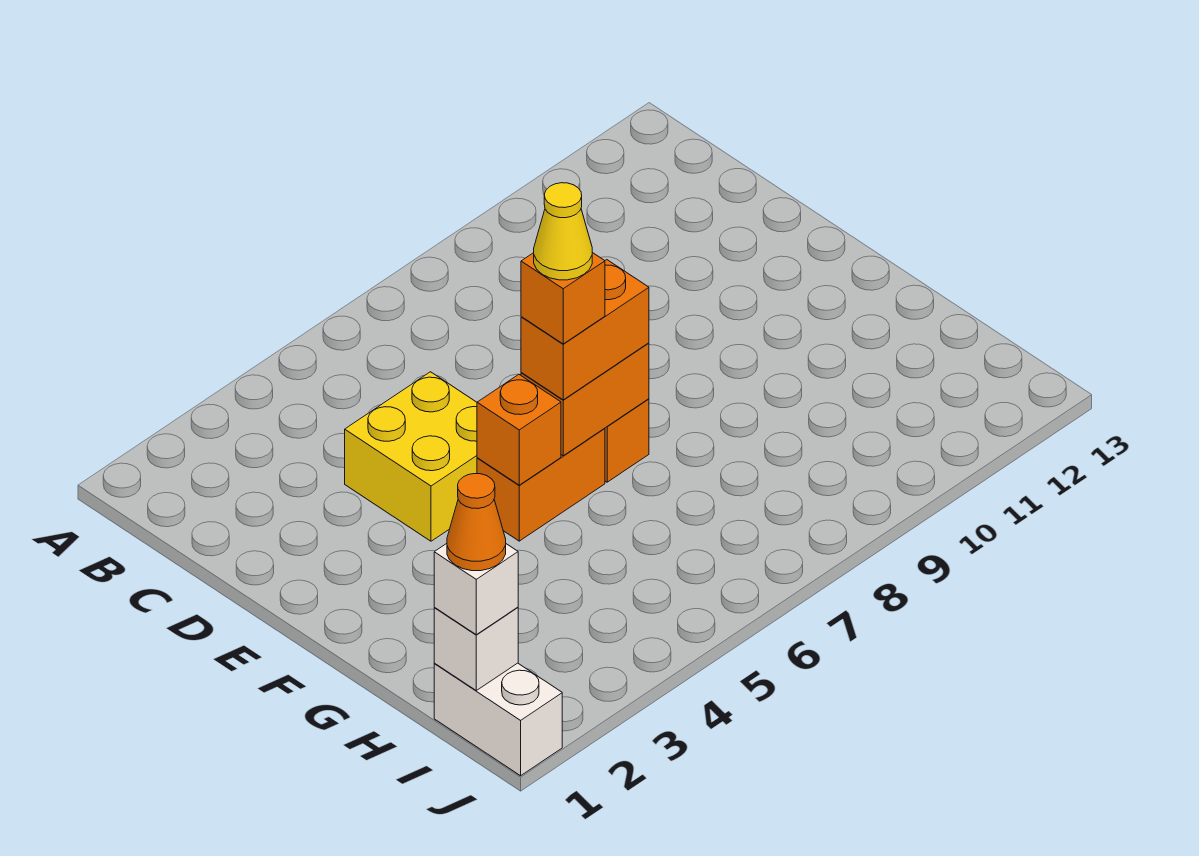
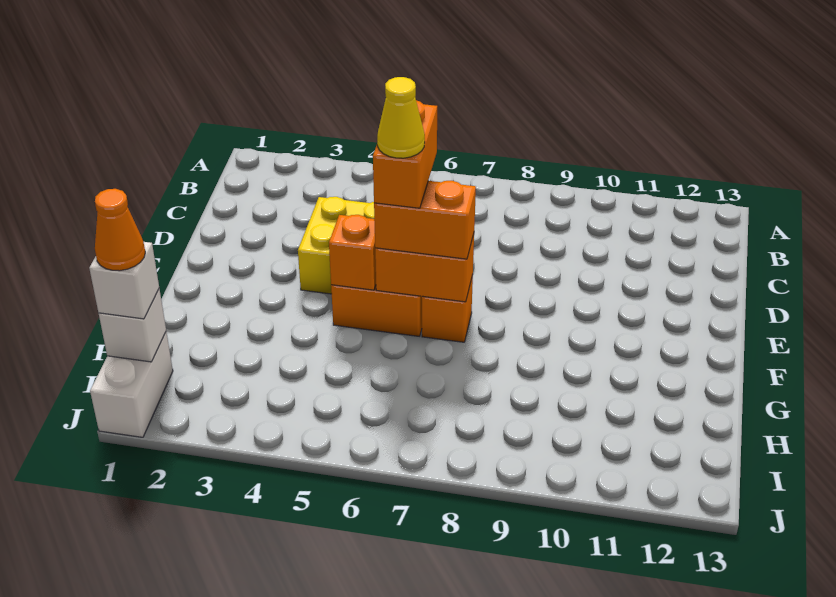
orange brick F6 level 4 -> orange brick E6:F6 level 4

